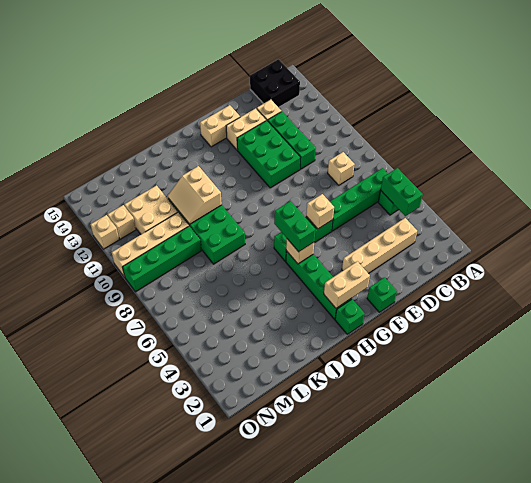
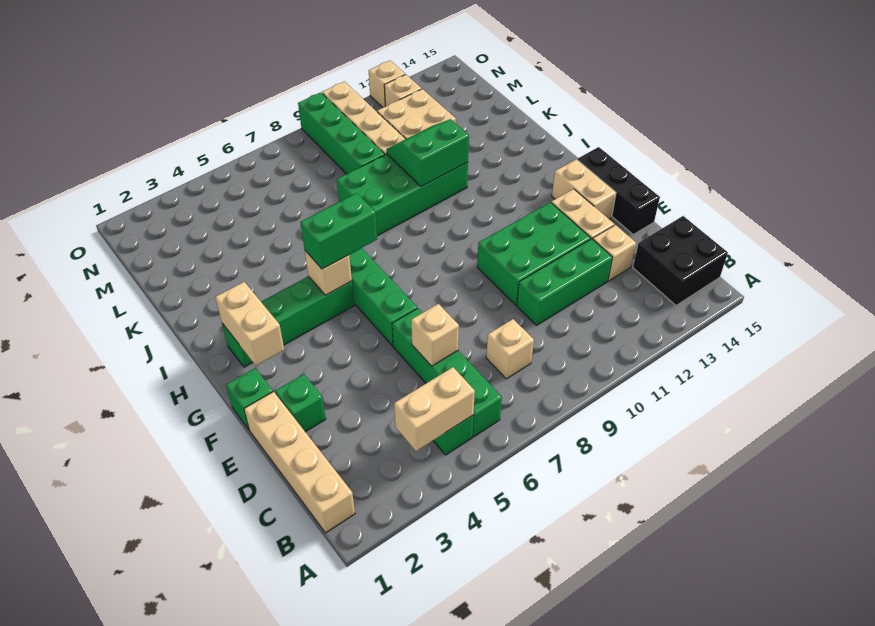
green brick B4:B5 level 2 -> tan brick B4:B5 level 2
tan brick C3:F3 level 1 -> tan brick B1:E1 level 1
none -> black brick E15:G15 level 1
tan brick F6 level 2 -> tan brick D6 level 2
green brick H1 level 1 -> green brick E2 level 1
tan slope J10:K11 level 2 top J -> green slope J10:K11 level 2 top J

